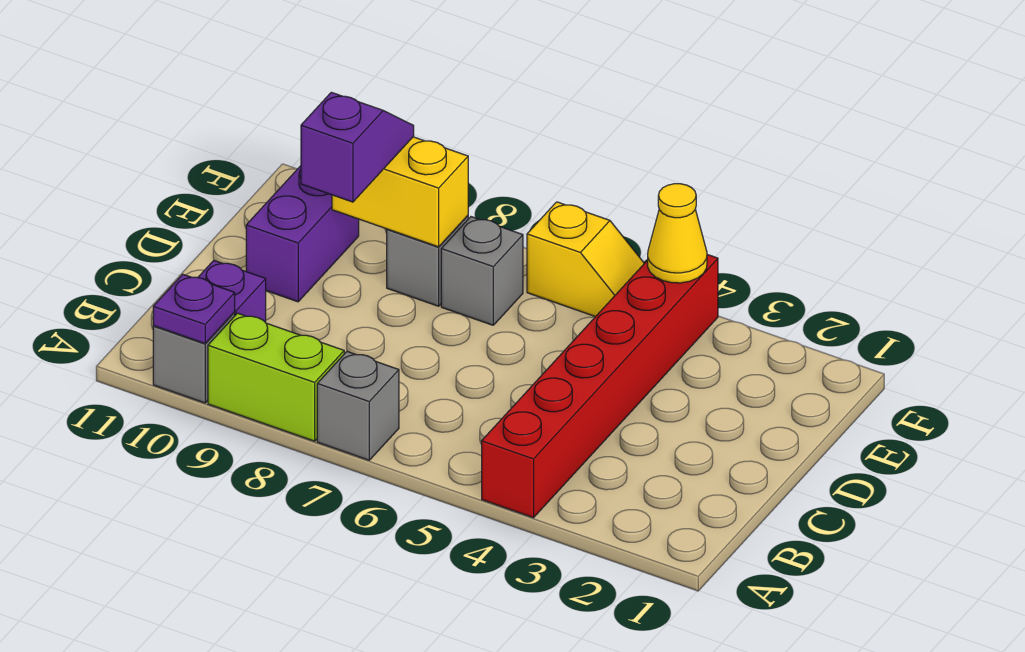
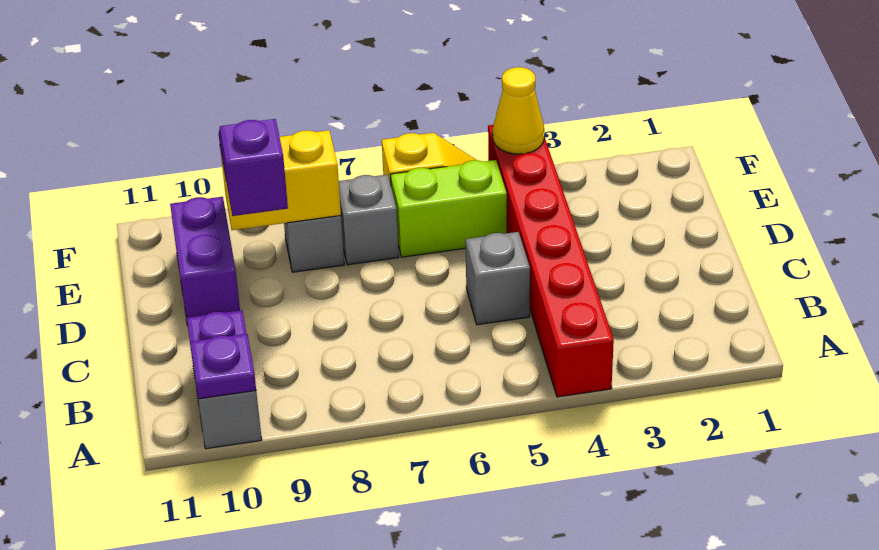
grey brick A7 level 1 -> grey brick C5 level 1
lime brick A8:A9 level 1 -> lime brick E5:E6 level 1

